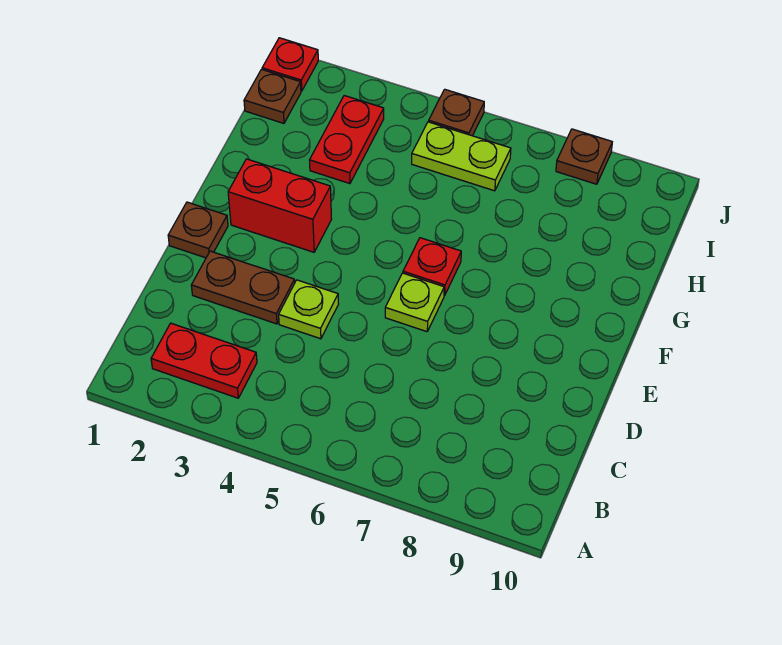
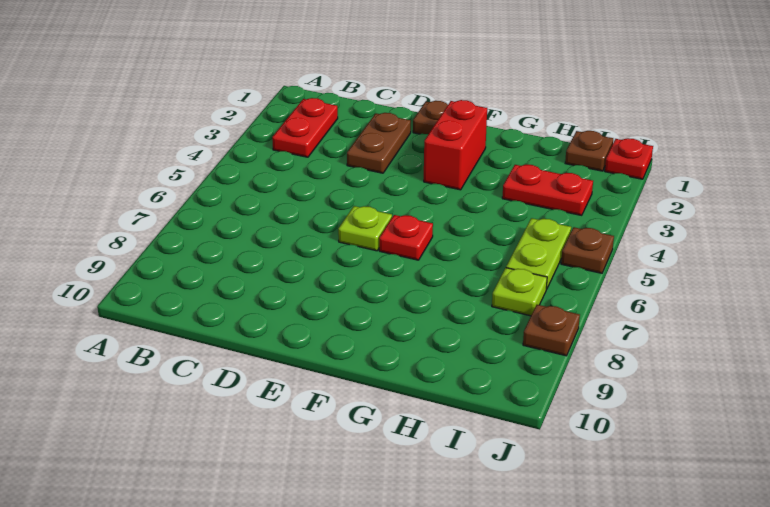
lime plate D4 level 1 -> lime plate I7 level 1

